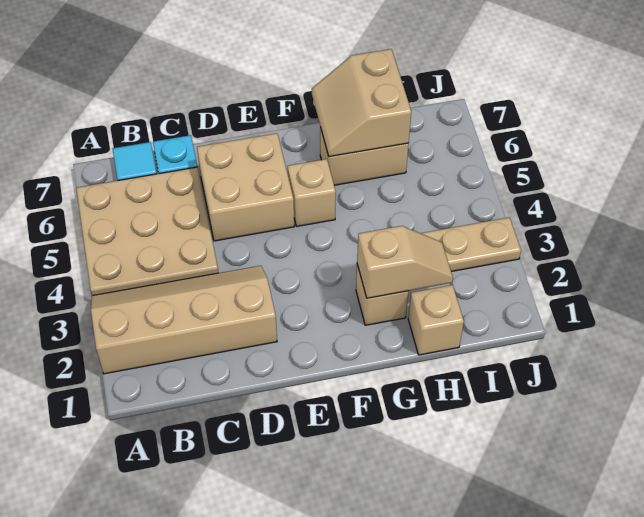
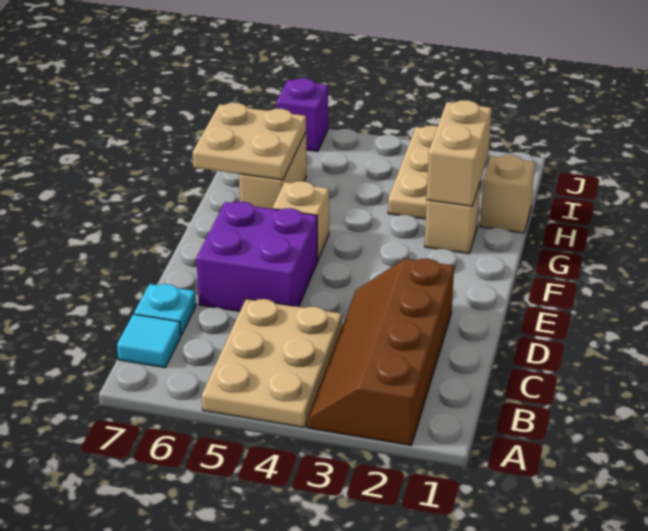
tan slope A2:D3 level 1 top 2 -> brown slope A2:D3 level 1 top 2
tan plate A4:C6 level 1 -> tan plate A4:C5 level 1
tan brick D5:E6 level 1 -> purple brick D5:E6 level 1
tan slope G2:H2 level 2 top G -> tan brick G2:H2 level 2
tan slope G6:H7 level 2 top H -> tan plate G6:H7 level 2
none -> purple brick J6 level 1

